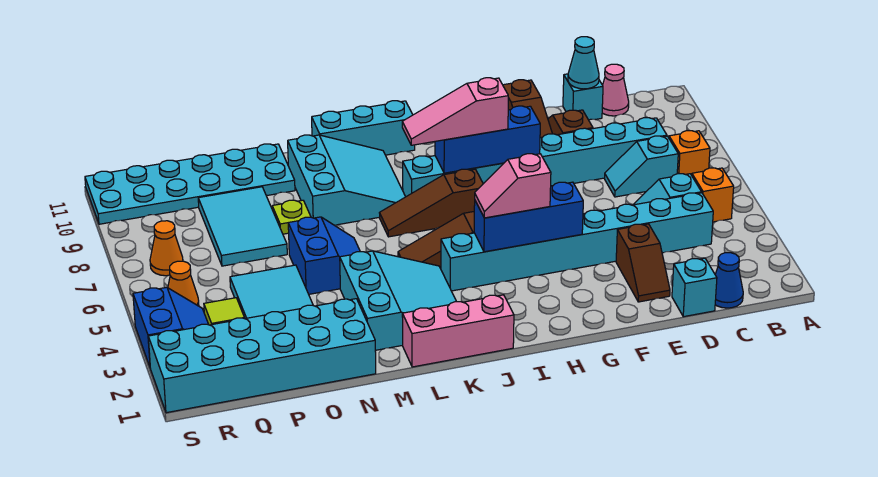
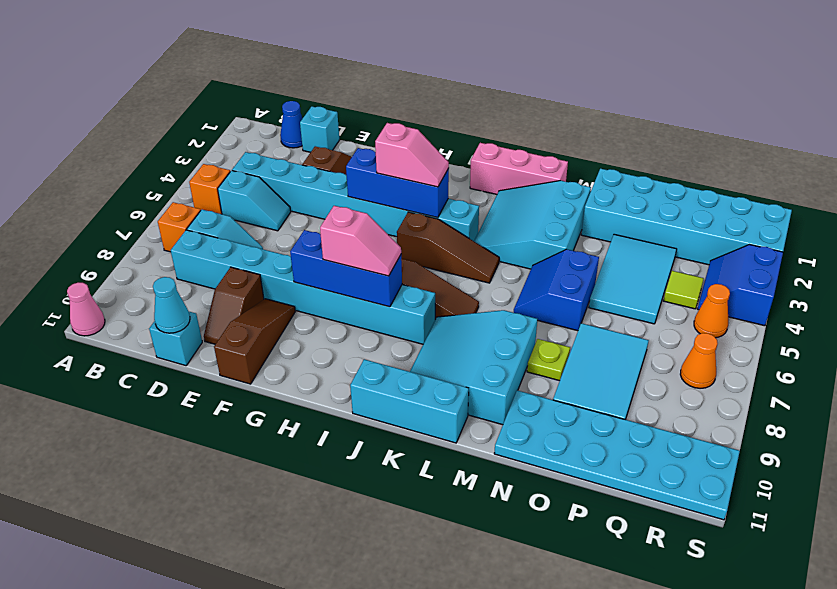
pink cone C11 level 1 -> pink cone A11 level 1
pink slope H8:J8 level 3 top H -> pink slope H8:I8 level 3 top H

